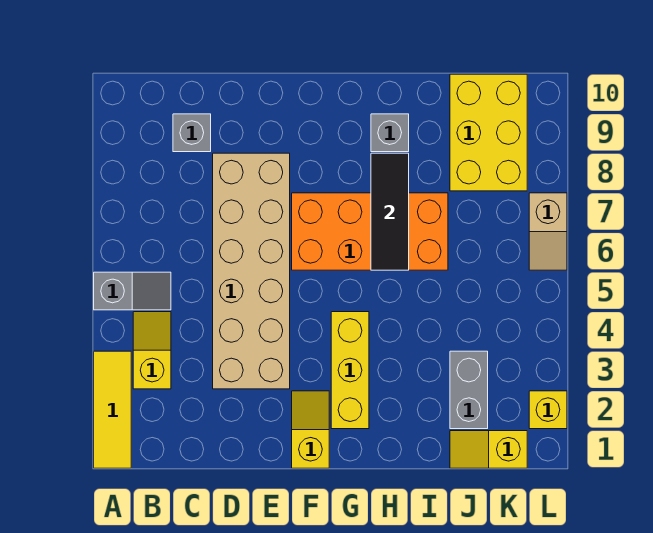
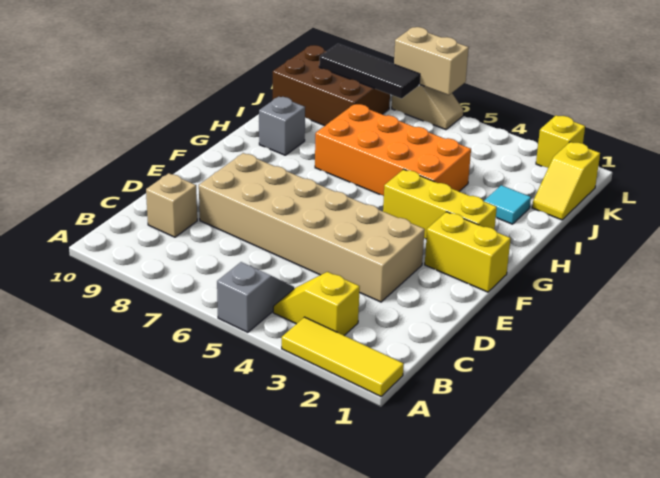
grey brick C9 level 1 -> tan brick C9 level 1
yellow slope F1:F2 level 1 top 1 -> yellow brick F1:F2 level 1
orange brick F6:I7 level 1 -> orange brick H4:I7 level 1
black tile H6:H8 level 2 -> black tile K7:K9 level 2
none -> cyan tile I2 level 1
grey brick J2:J3 level 1 -> none
yellow brick J8:K10 level 1 -> brown brick J8:K10 level 1
none -> tan brick L6:L7 level 2

